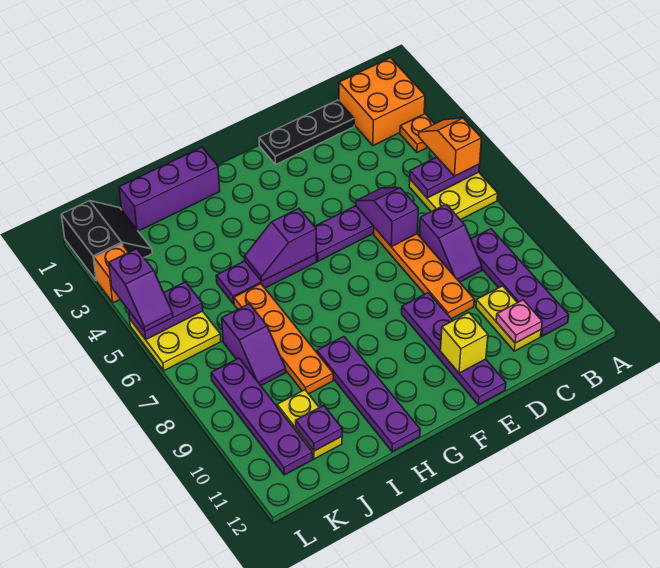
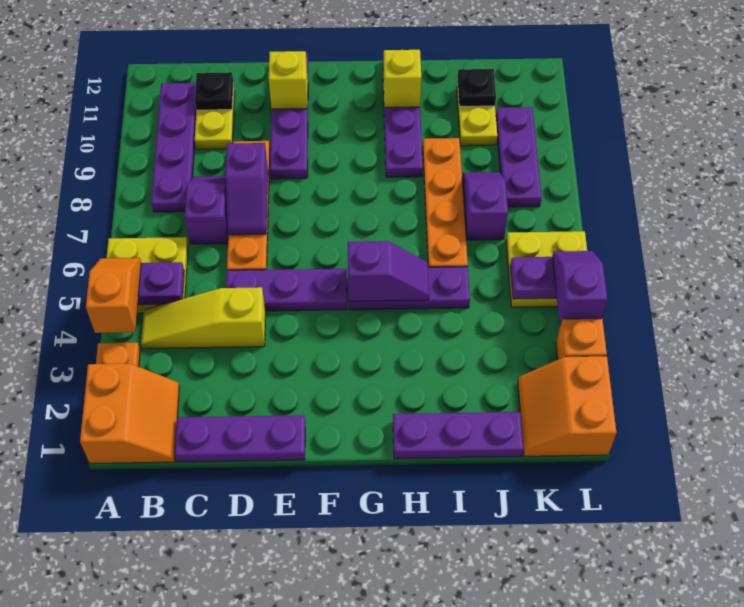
orange brick A1:B2 level 1 -> orange slope A1:B2 level 1 top A
orange slope A4:A5 level 3 top 5 -> orange slope A4:A5 level 3 top 4
none -> yellow slope B4:D4 level 1 top D
black plate C1:E1 level 1 -> purple plate C1:E1 level 1
pink plate C11 level 2 -> black plate C11 level 2
purple slope D5:D6 level 2 top 6 -> purple slope D7:D8 level 2 top 8
purple brick H1:J1 level 1 -> purple plate H1:J1 level 1
none -> yellow brick H11 level 2
purple plate J11 level 2 -> black plate J11 level 2
black slope K1:L2 level 1 top L -> orange slope K1:L2 level 1 top L
purple plate K8:K11 level 1 -> purple plate K8:K10 level 1

